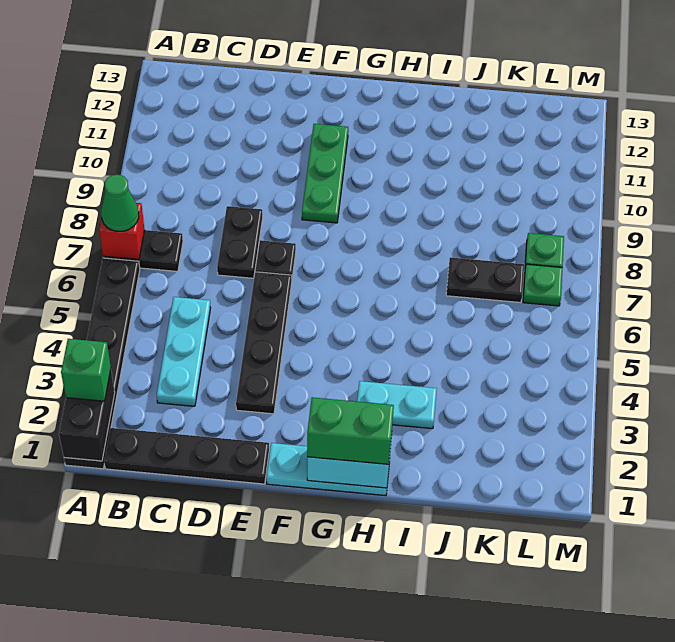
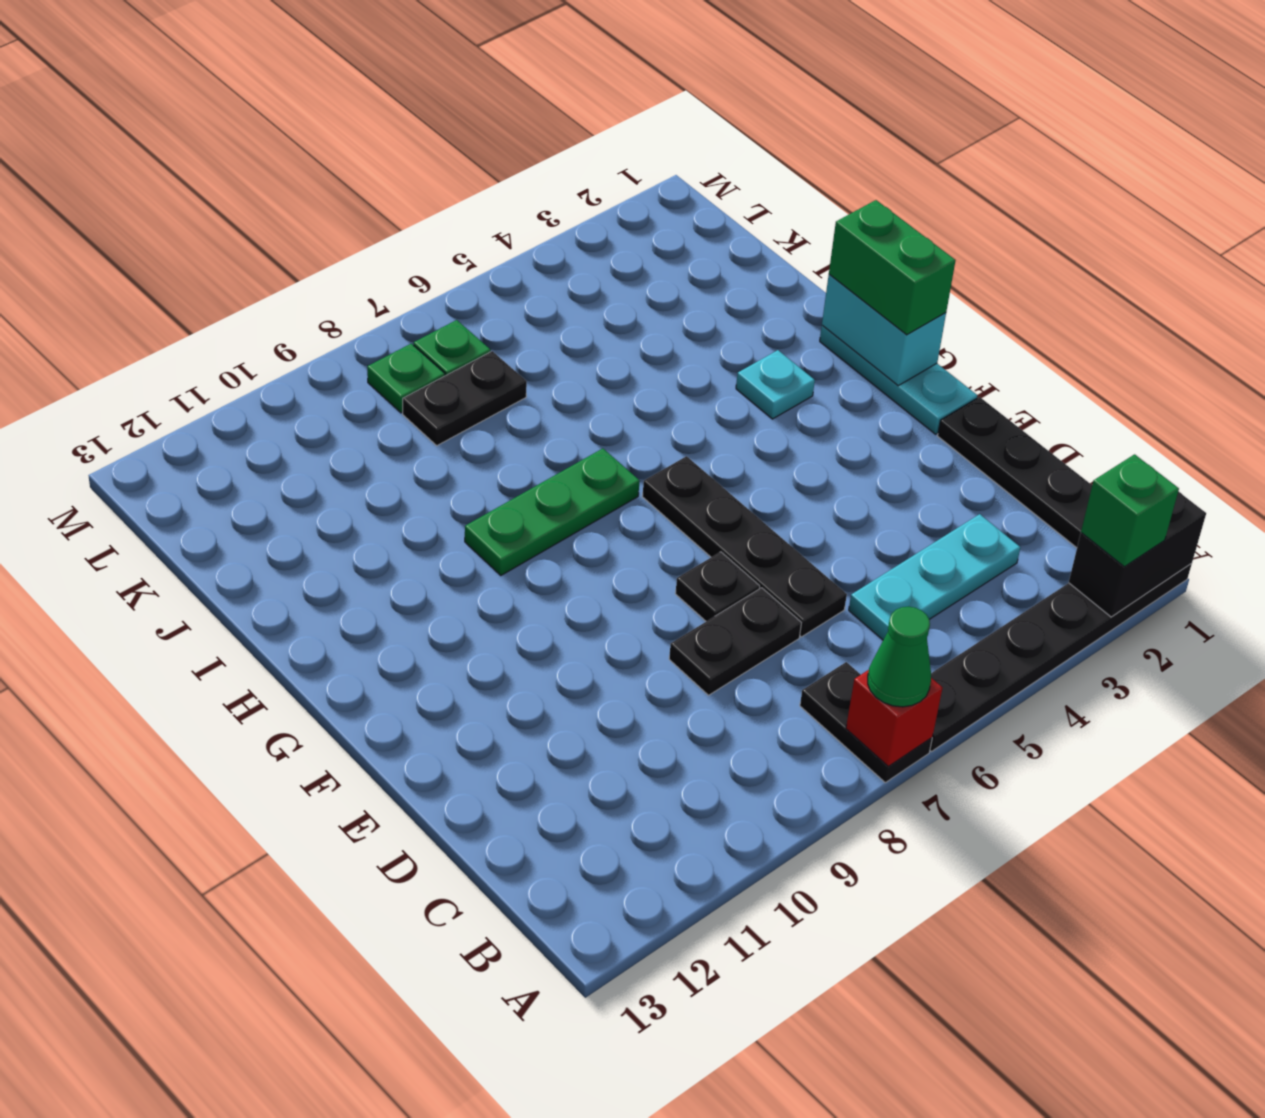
black plate E3:E6 level 1 -> black plate D6:G6 level 1
green plate F9:F11 level 1 -> green plate H7:H9 level 1
cyan plate H3:I3 level 1 -> cyan plate H3 level 1
black plate J7:K7 level 1 -> black plate K7:K8 level 1

